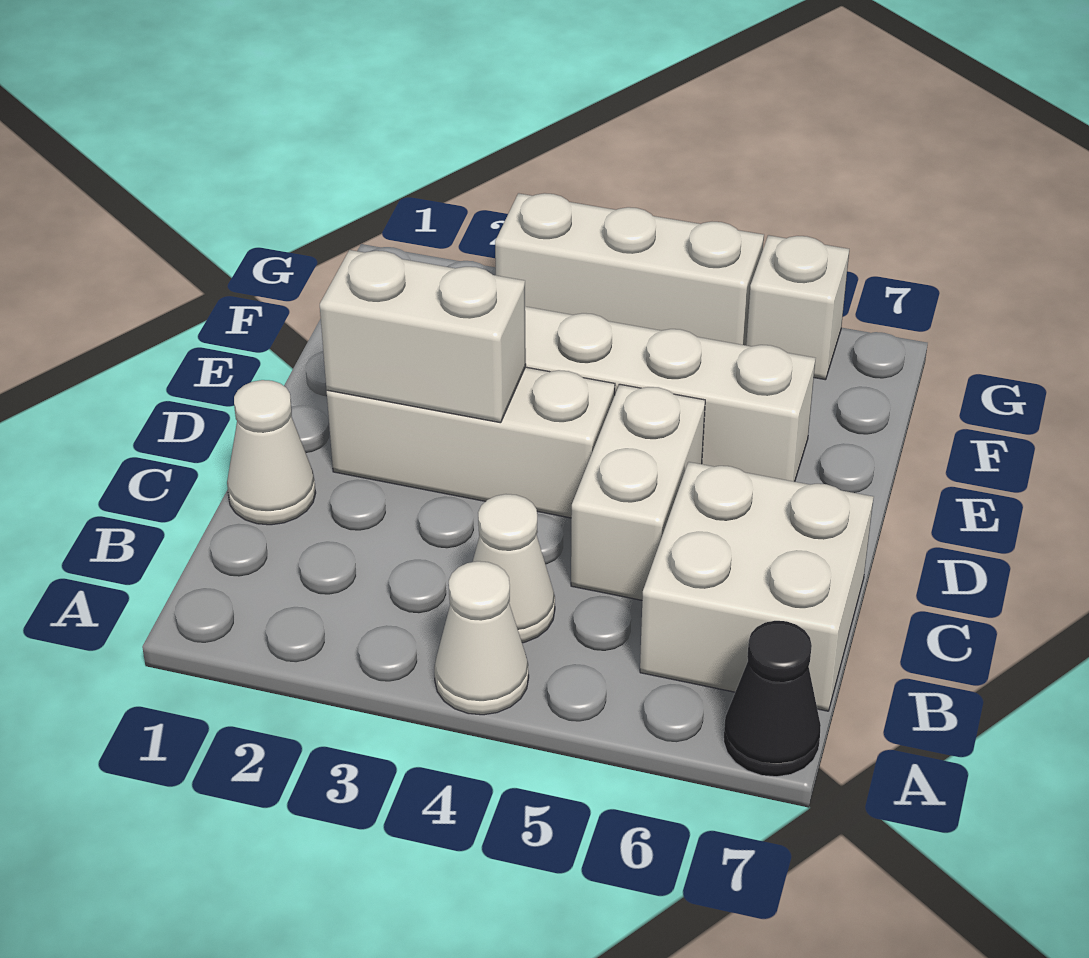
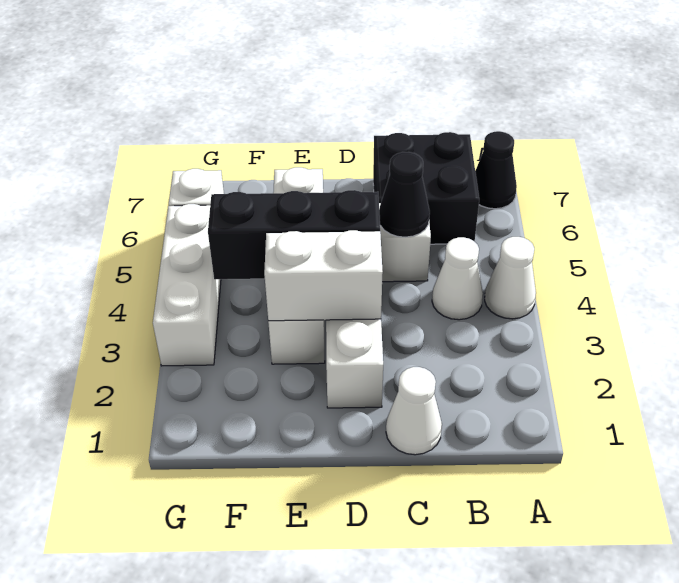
white brick B6:C7 level 1 -> black brick B6:C7 level 1
none -> black cone C5 level 2
white brick D2:D3 level 2 -> white brick D3:E3 level 2
none -> black brick D4:F4 level 2

